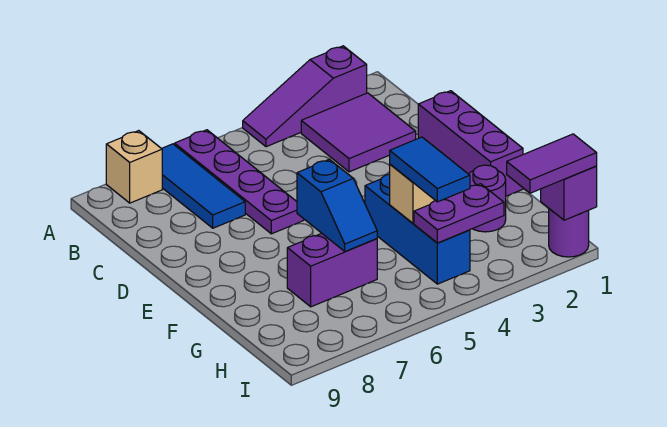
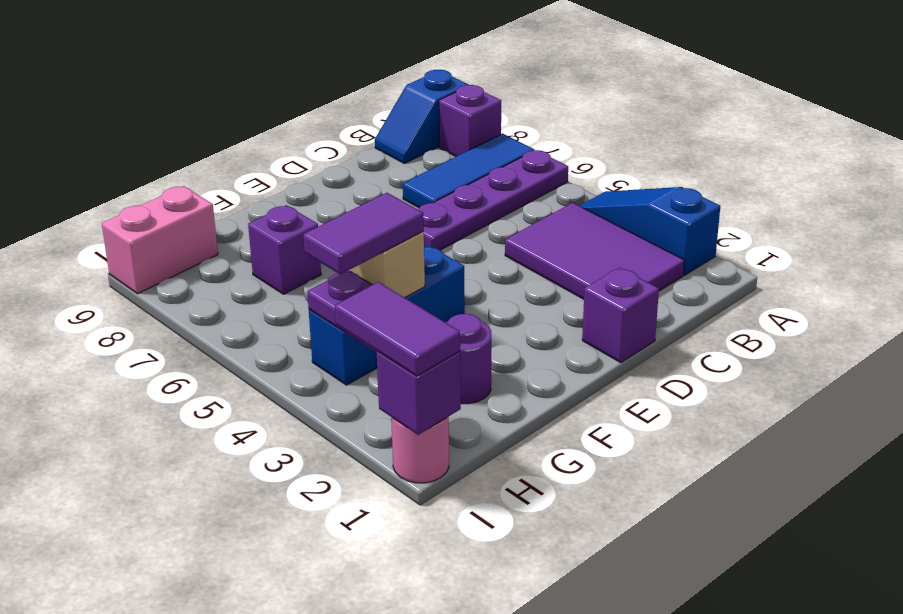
purple slope A2:A4 level 1 top 2 -> blue slope A2:A4 level 1 top 2
tan brick A8 level 1 -> purple brick A8 level 1
purple tile B2:C3 level 1 -> purple tile B2:C4 level 1
purple brick D1:F1 level 1 -> purple brick D1 level 1
blue slope F6:G6 level 2 top F -> blue slope A9:B9 level 1 top A
blue tile G4:H4 level 3 -> purple tile G4:H4 level 3
purple brick G6:G7 level 1 -> purple brick G7 level 1
none -> pink brick H9:I9 level 1
purple round brick I1 level 1 -> pink round brick I1 level 1

